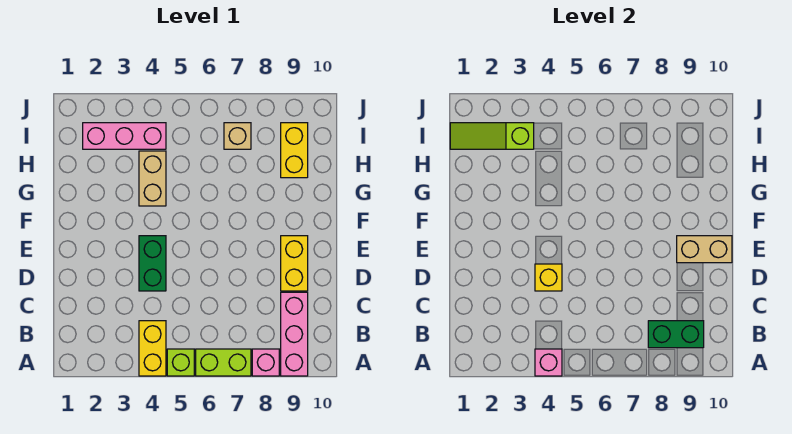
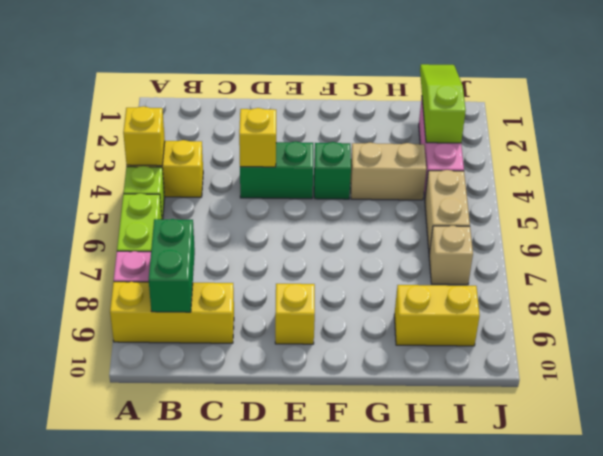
pink brick A4 level 2 -> yellow brick A4 level 2
pink brick A9:C9 level 1 -> yellow brick A9:C9 level 1
yellow brick D9:E9 level 1 -> yellow brick E9 level 1
tan brick E9:E10 level 2 -> tan brick I5:I6 level 1
none -> green brick F4 level 1

